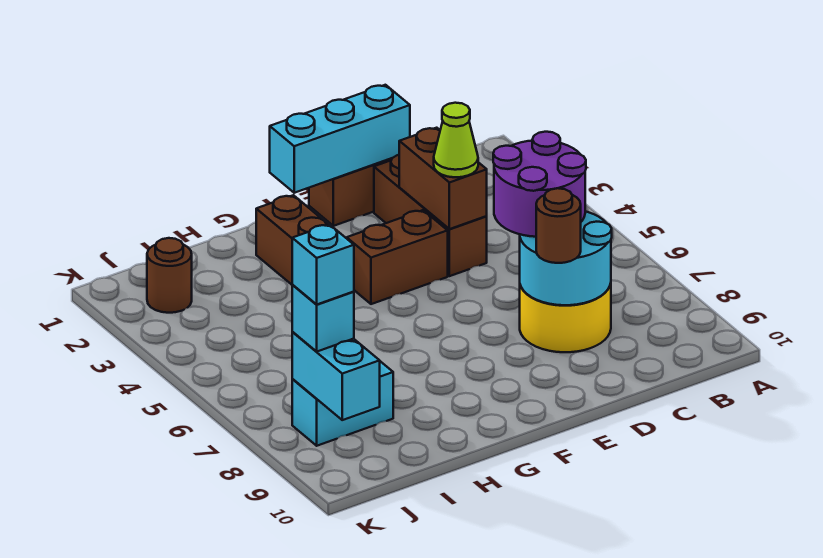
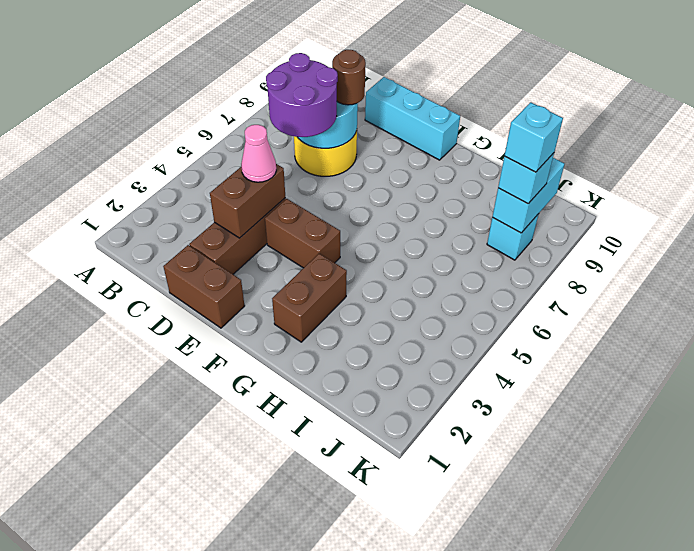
cyan brick D1:F1 level 2 -> cyan brick D10:F10 level 1
lime cone D4 level 3 -> pink cone D4 level 3
cyan brick I8:J8 level 1 -> cyan brick J8 level 1
brown round brick J2 level 1 -> none

